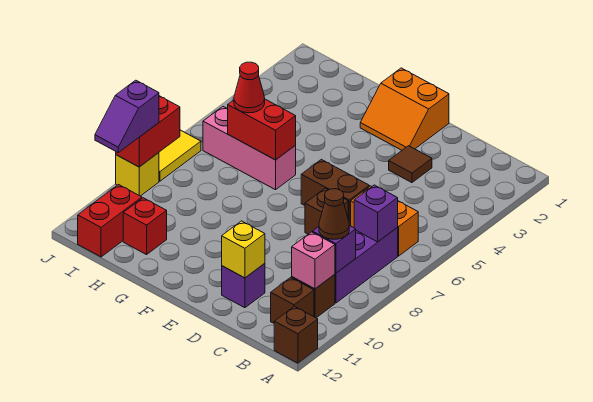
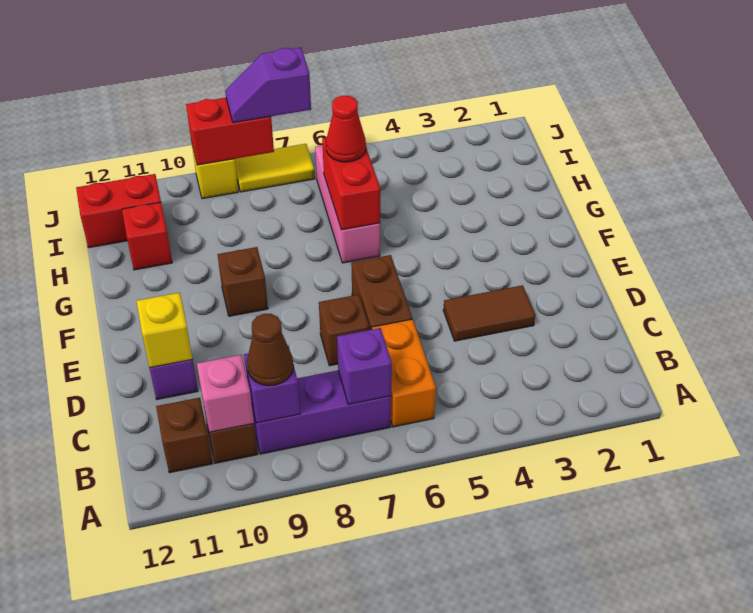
brown brick A12 level 1 -> brown brick F9 level 1
brown tile D3 level 1 -> brown tile D3:D4 level 1
orange slope E1:F2 level 1 top 1 -> none
purple slope J9:J10 level 3 top 9 -> purple slope J7:J8 level 3 top 7

